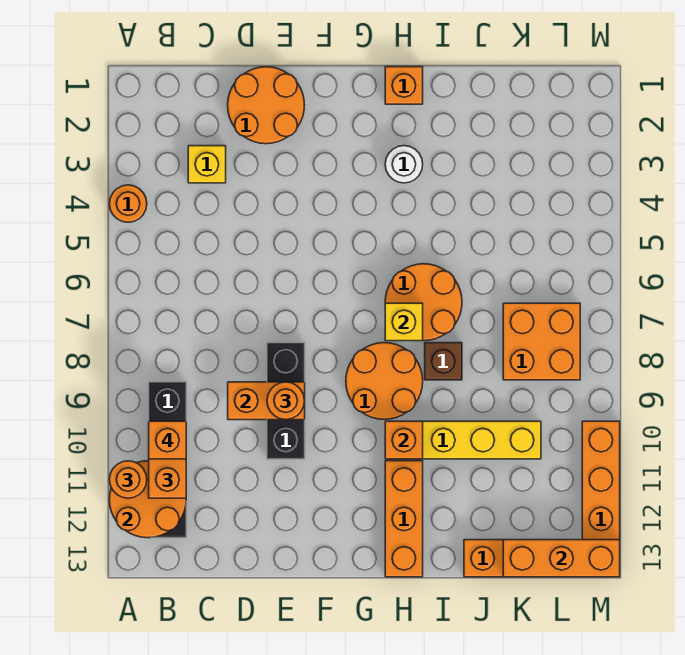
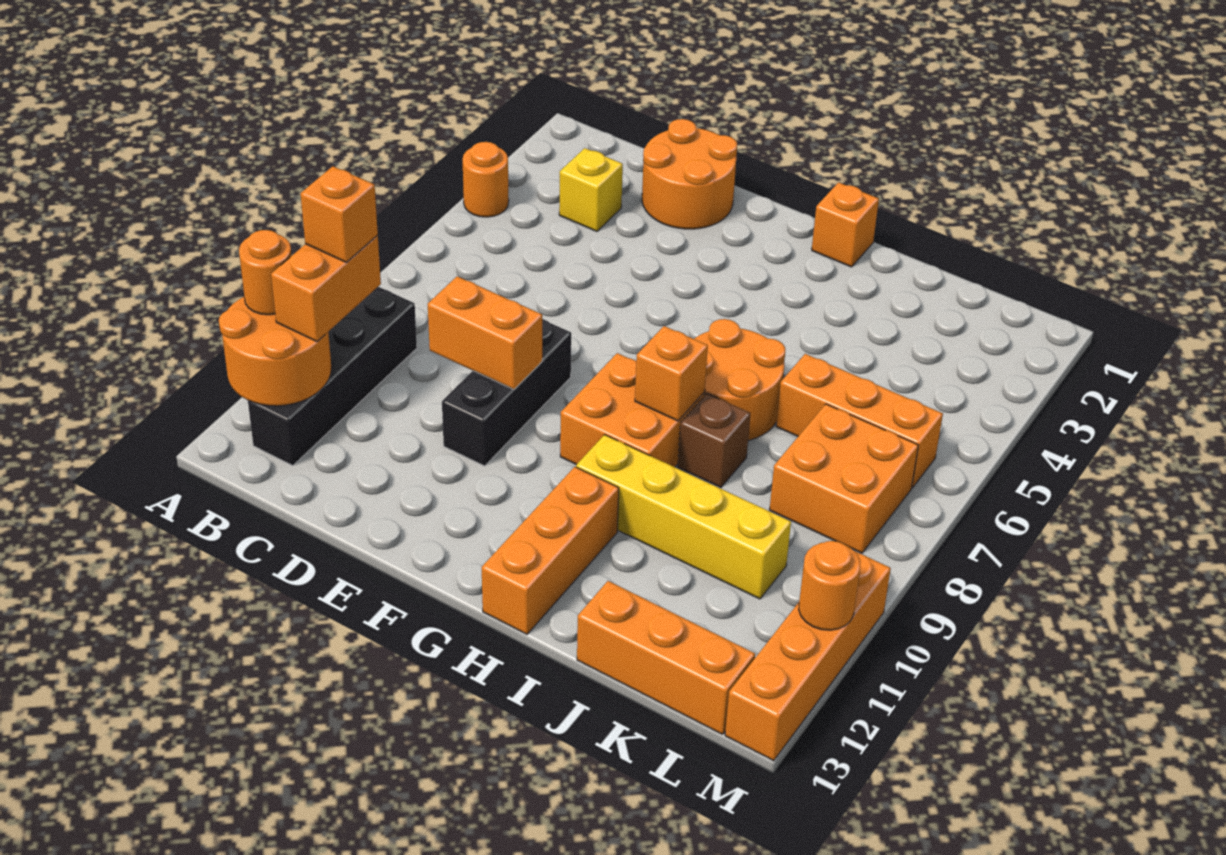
orange round brick E9 level 3 -> orange round brick M11 level 2
orange round brick G8:H9 level 1 -> orange brick G8:H9 level 1
white round brick H3 level 1 -> none
yellow brick H7 level 2 -> none
orange brick H10 level 2 -> orange brick H8 level 2
orange brick K13:M13 level 2 -> orange brick J6:L6 level 1

